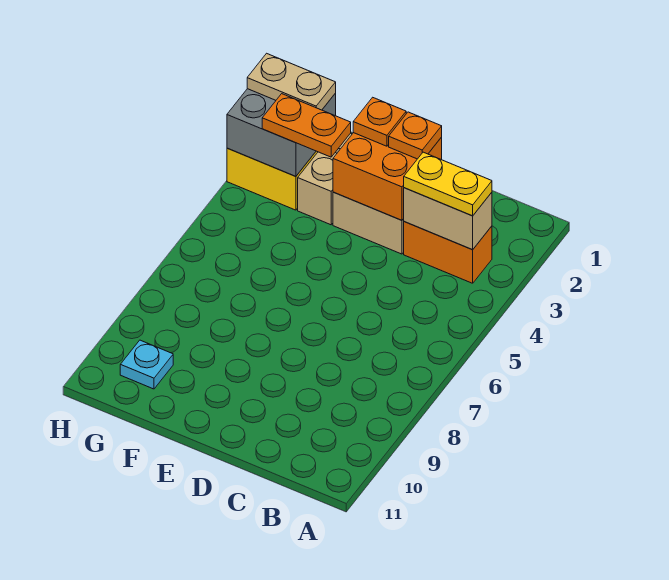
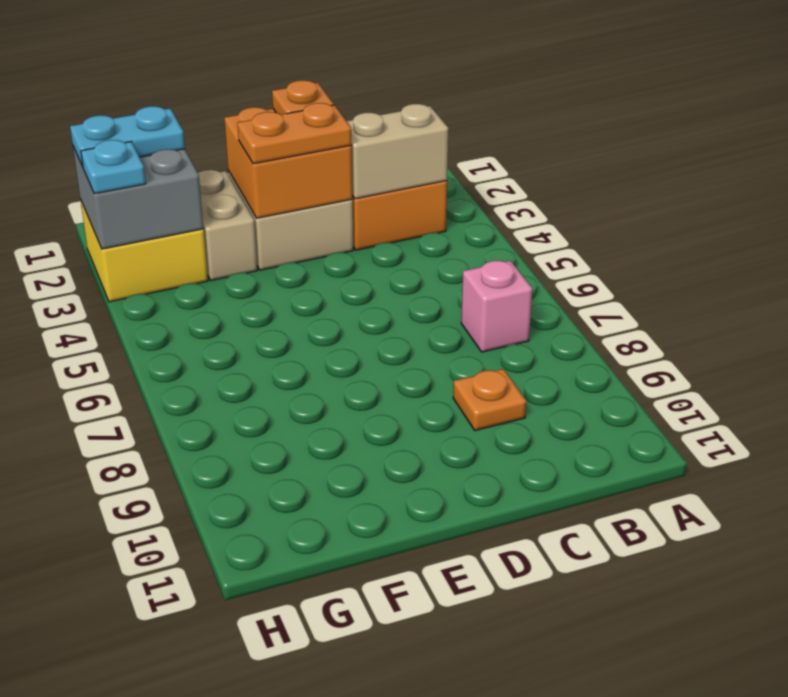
yellow plate B3:C3 level 3 -> none
none -> pink brick B7 level 1
orange plate E2 level 3 -> orange plate C9 level 1
orange plate F3:G3 level 3 -> orange plate D3:E3 level 3
tan plate G2:H2 level 3 -> cyan plate G2:H2 level 3
cyan plate G10 level 1 -> cyan plate H3 level 3

